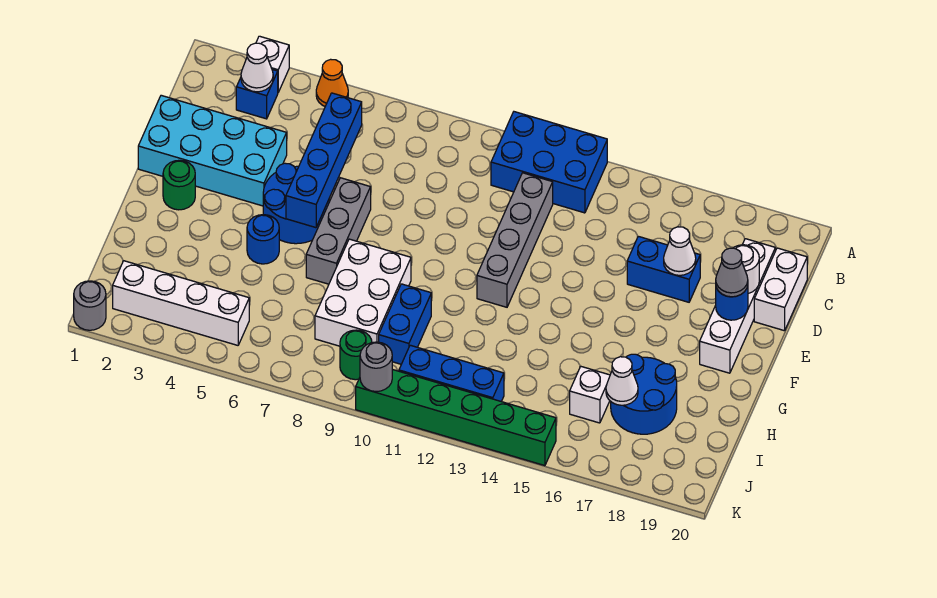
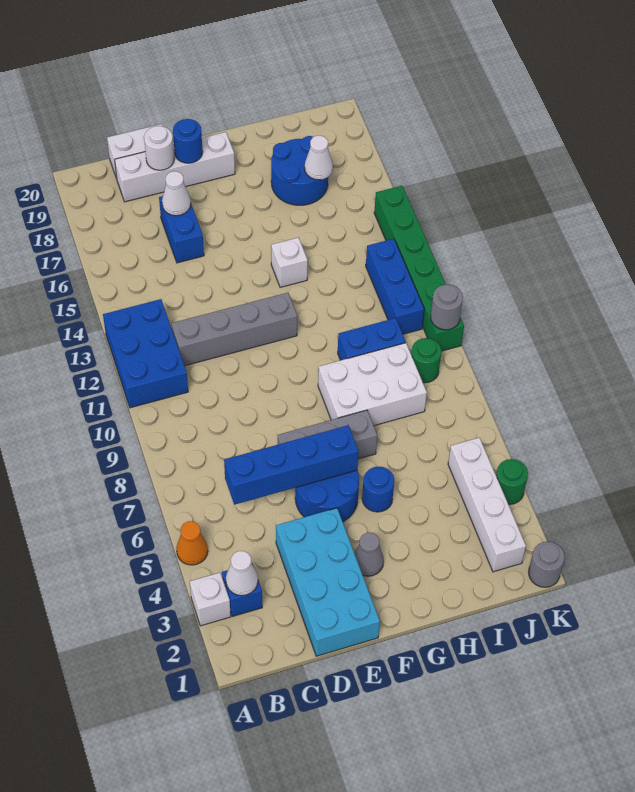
grey cone E19 level 3 -> grey cone F3 level 1
green round brick F2 level 1 -> green round brick K4 level 1
white brick I16 level 1 -> white brick G14 level 1

